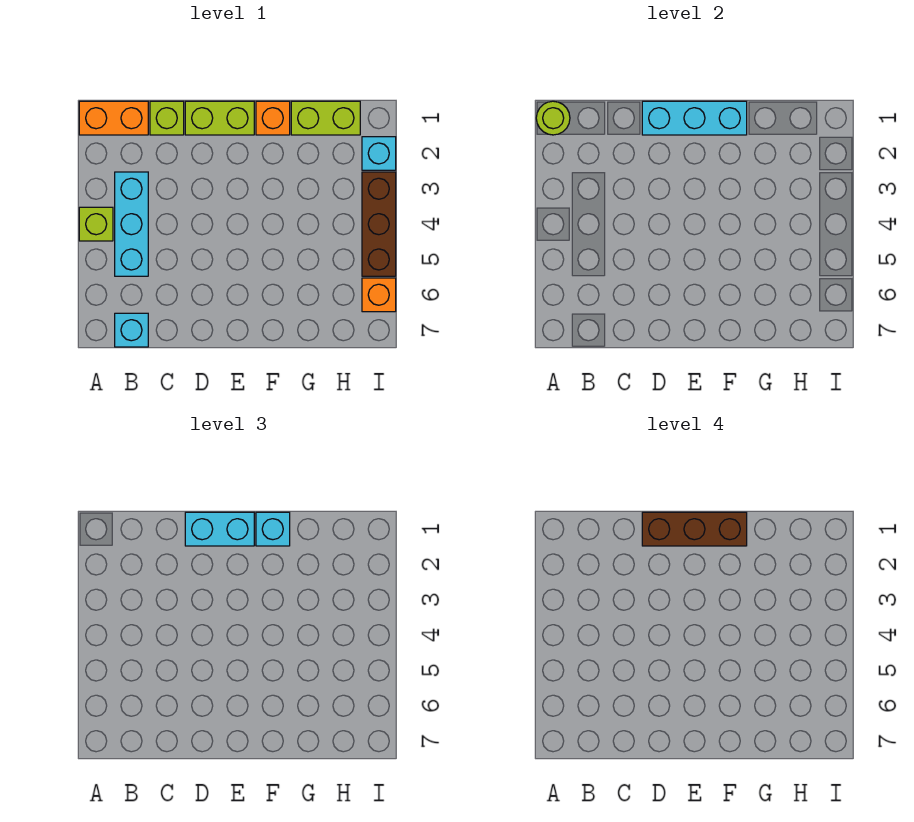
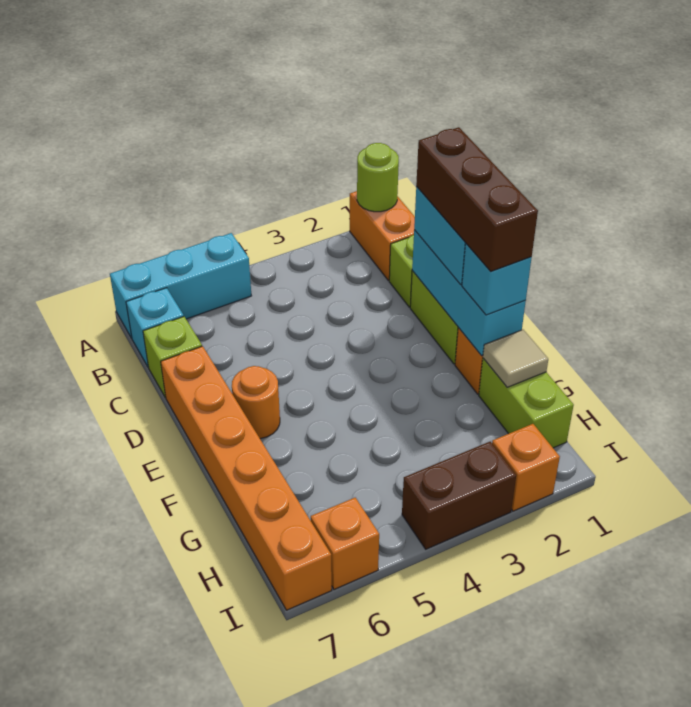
lime brick A4 level 1 -> lime brick C7 level 1
cyan brick B3:B5 level 1 -> cyan brick A5:A7 level 1
none -> orange brick D7:I7 level 1
none -> orange round brick E6 level 1
none -> tan tile G1 level 2
cyan brick I2 level 1 -> orange brick I2 level 1
brown brick I3:I5 level 1 -> brown brick I3:I4 level 1

